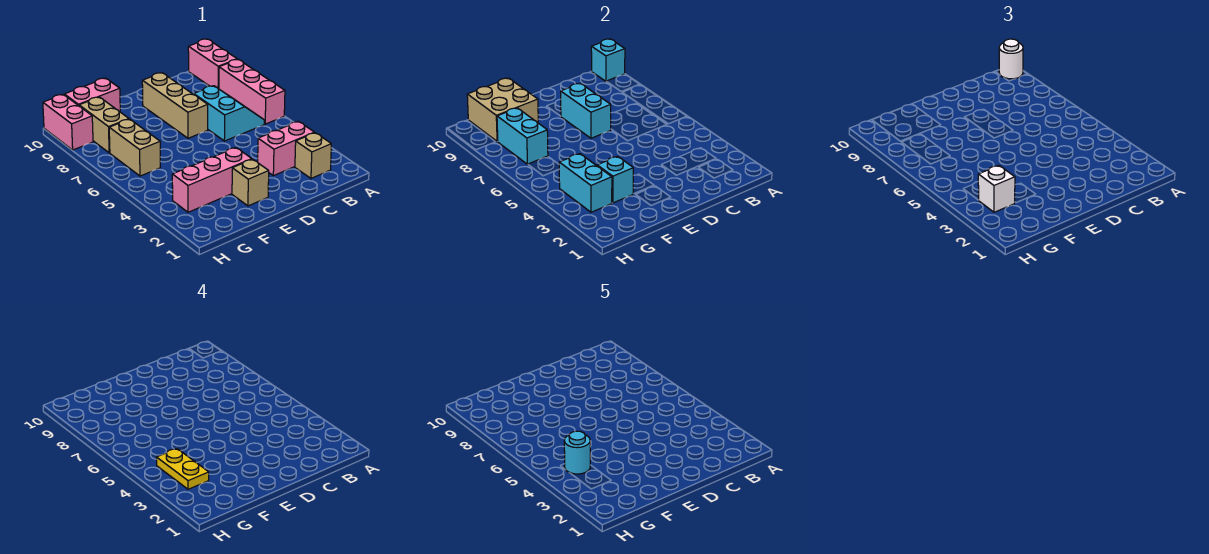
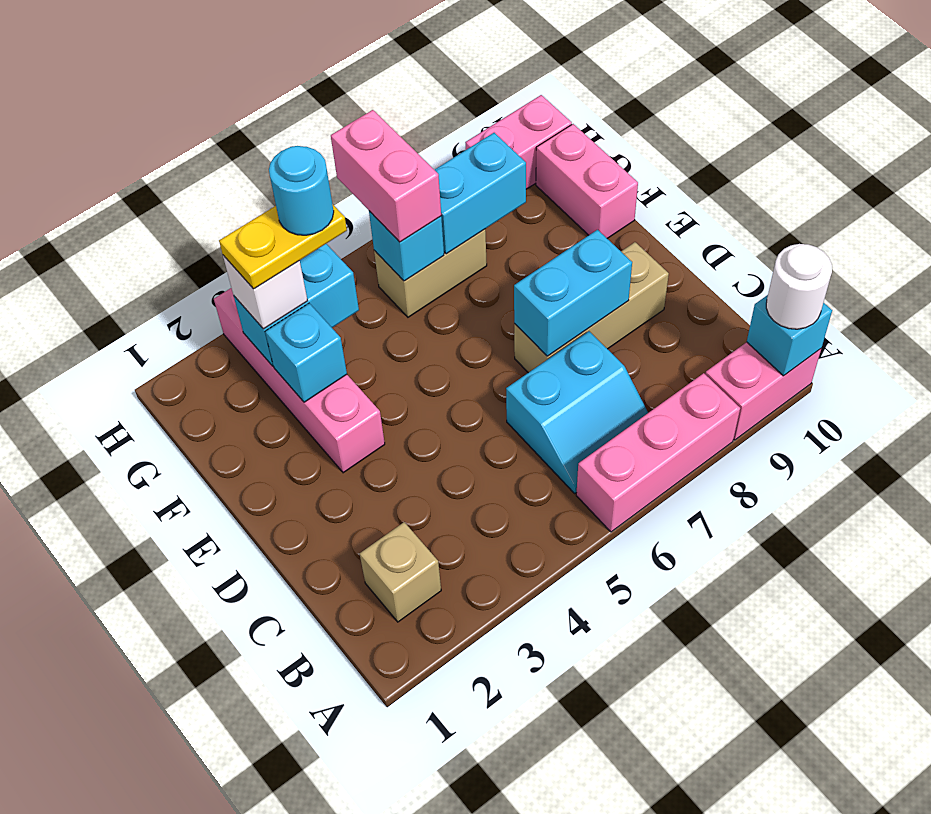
pink brick B3:C3 level 1 -> pink brick G6:H6 level 3
tan brick E2 level 1 -> none
pink brick E3:G3 level 1 -> pink brick E3:H3 level 1
tan brick F9:G10 level 2 -> none
none -> cyan brick G6 level 2
tan brick G8:G9 level 1 -> none

